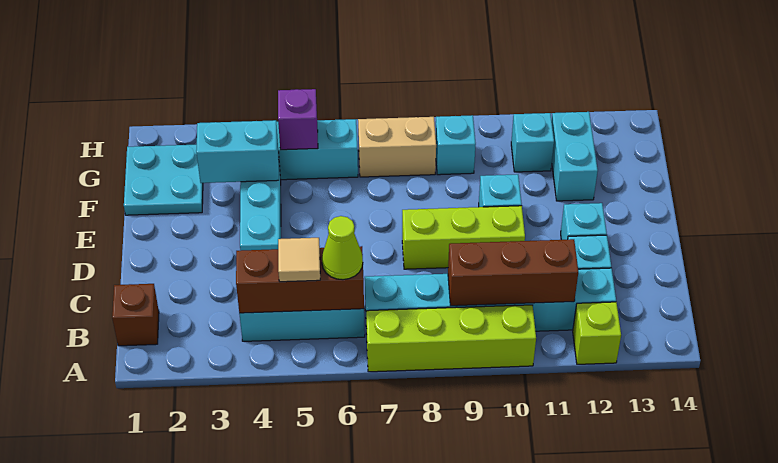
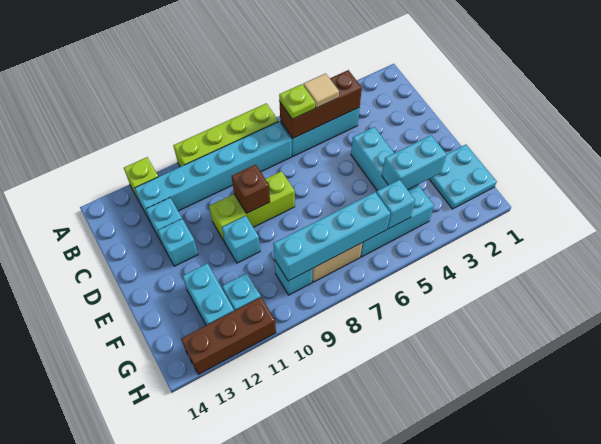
brown brick B1 level 1 -> brown brick D9 level 2
lime cone B6 level 3 -> lime plate B6 level 3
brown brick B9:B11 level 2 -> brown brick H11:H13 level 1
purple brick G5 level 2 -> cyan brick G5 level 2
none -> cyan brick G6:G9 level 2

